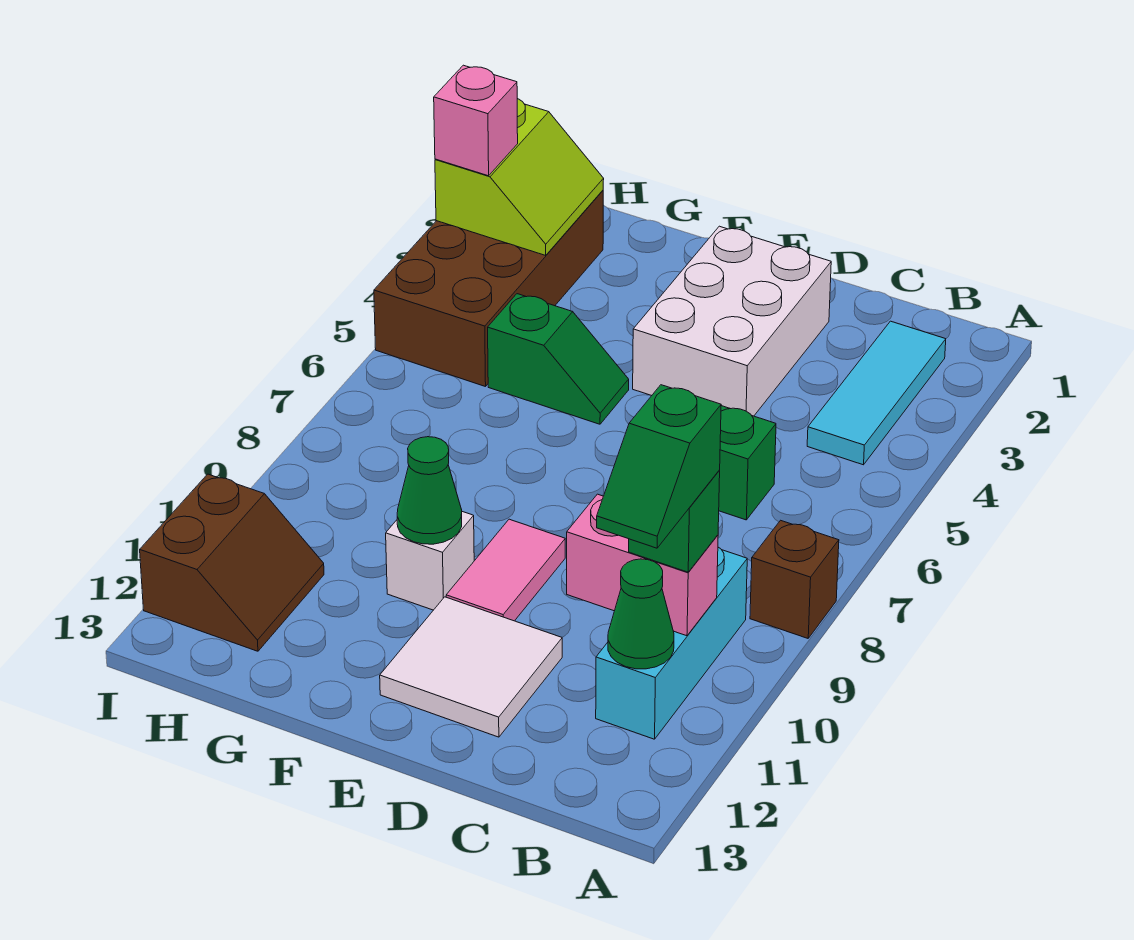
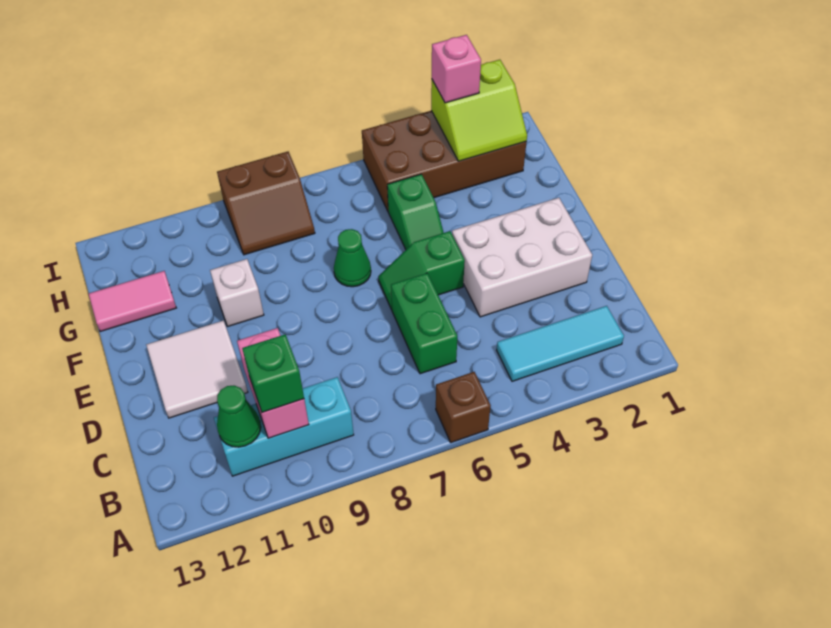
brown brick A8 level 1 -> brown brick A6 level 1
green slope B10:B11 level 4 top 10 -> green slope E5:E6 level 1 top 5
pink tile E9:E10 level 1 -> pink tile G12:G13 level 1
green cone F10 level 2 -> green cone F7 level 1
brown slope H11:I12 level 1 top I -> brown slope H8:I9 level 1 top I

